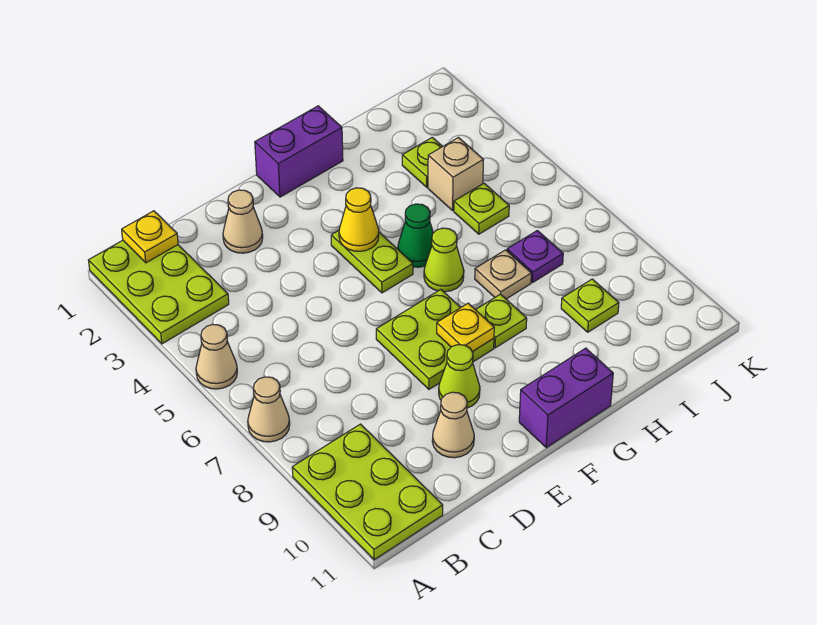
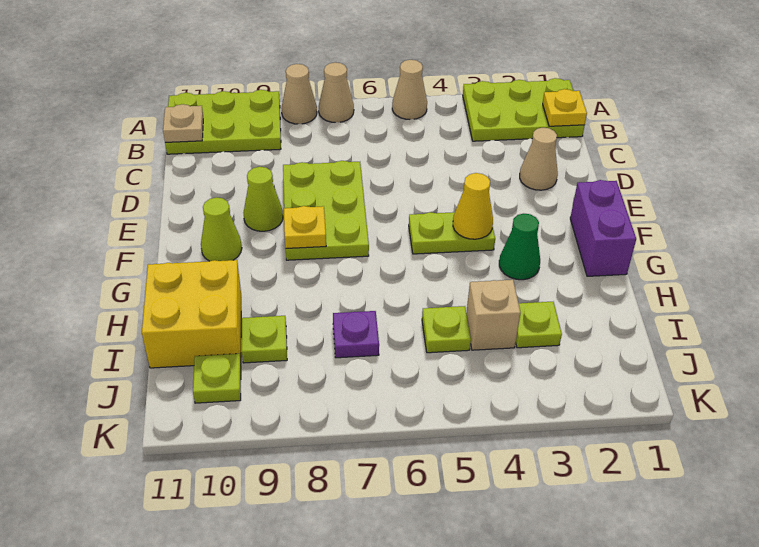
tan cone D10 level 1 -> tan cone A8 level 1
lime plate E7:F8 level 1 -> lime plate D7:F8 level 1
purple brick F11:G11 level 1 -> none
green cone G5 level 1 -> green cone G3 level 1
lime cone G6 level 1 -> lime cone F10 level 1
lime plate G8 level 1 -> lime plate J10 level 1
tan plate H7 level 1 -> tan plate B11 level 2
none -> yellow brick H10:I11 level 1

